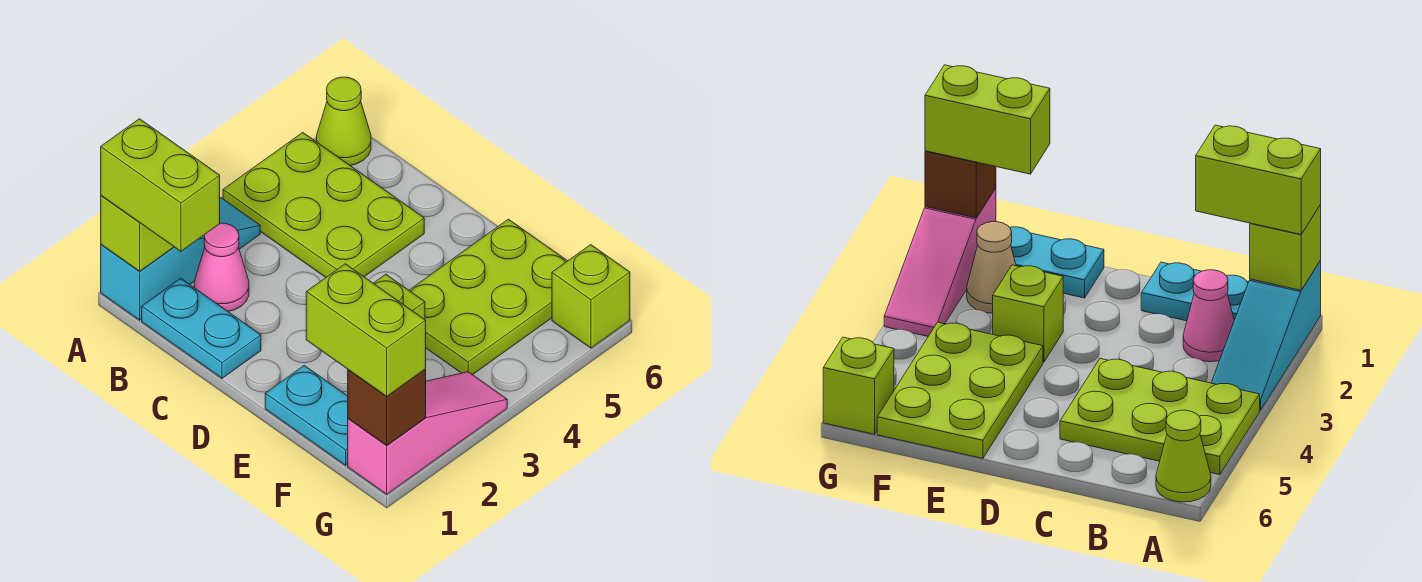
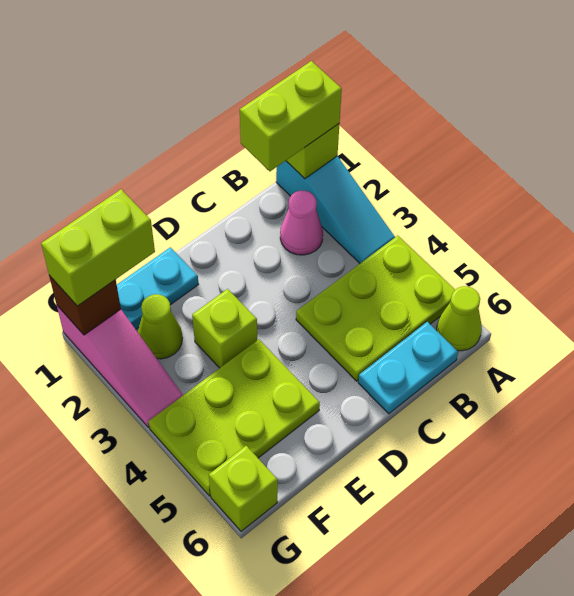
cyan plate B1:C1 level 1 -> cyan plate B6:C6 level 1
lime plate E4:F6 level 1 -> lime plate E4:G5 level 1
tan cone F2 level 1 -> lime cone F2 level 1

